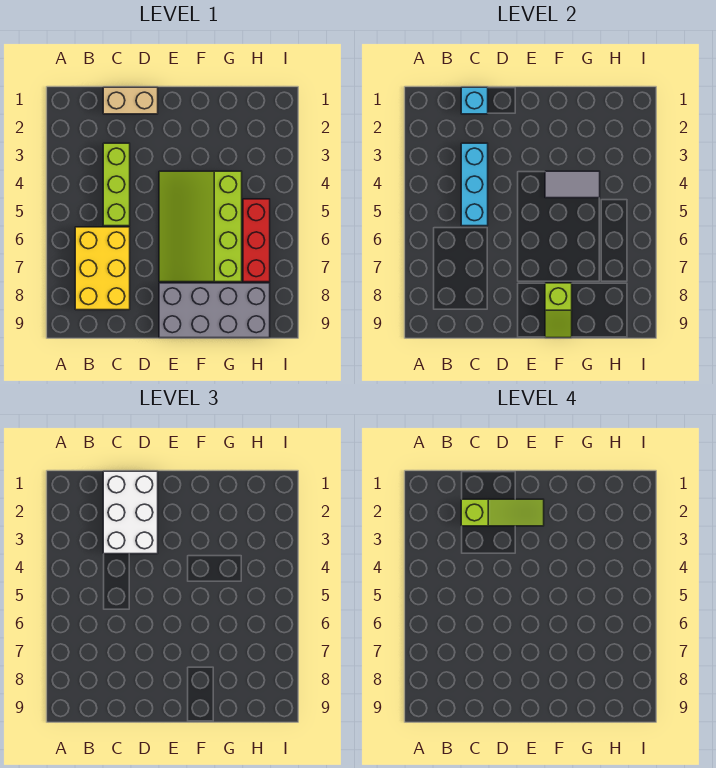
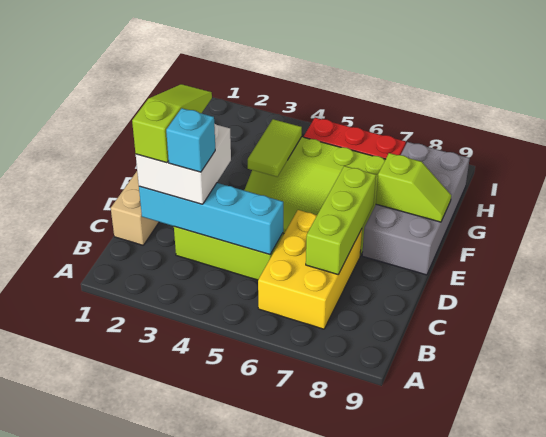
yellow brick B6:C8 level 1 -> yellow brick B6:D7 level 1
cyan brick C1 level 2 -> cyan brick C3 level 4
white brick C1:D3 level 3 -> white brick C2:D3 level 3
cyan brick C3:C5 level 2 -> cyan brick C2:C5 level 2
none -> lime brick C7:E7 level 2
grey tile F4:G4 level 2 -> lime tile F4:G4 level 2

